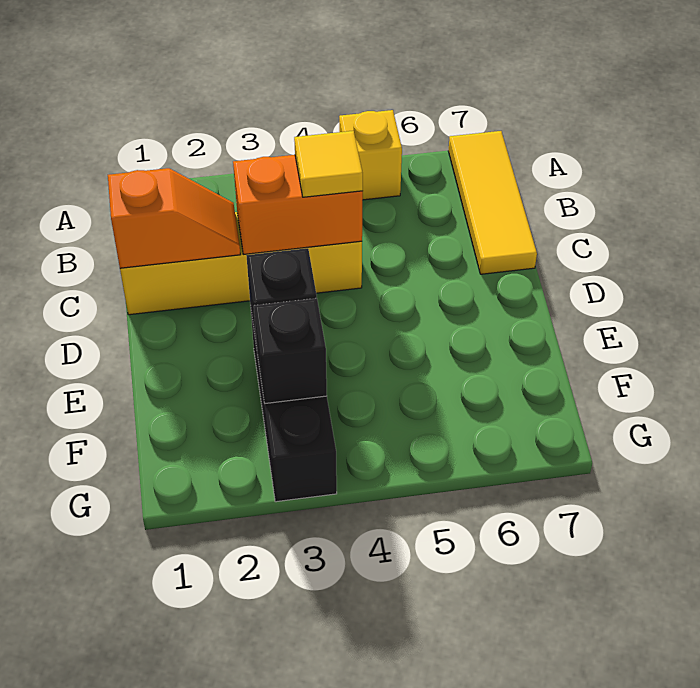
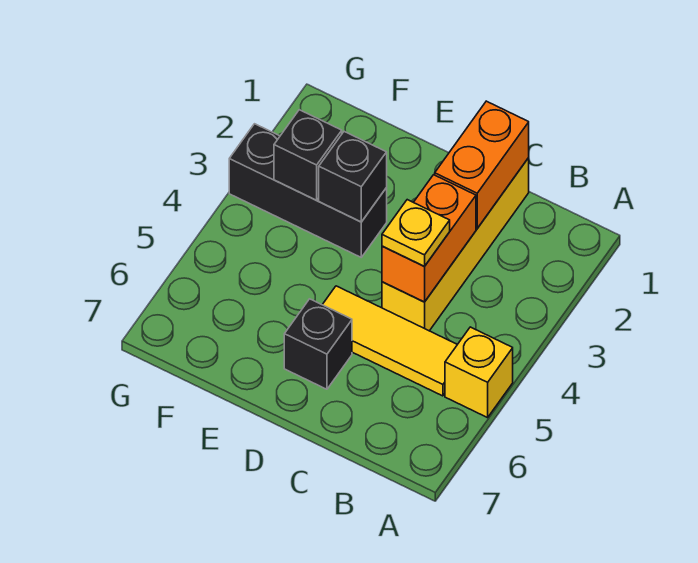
yellow tile A7:C7 level 1 -> yellow tile B5:D5 level 1
orange slope C1:C2 level 2 top 1 -> orange brick C1:C2 level 2
yellow tile C4 level 3 -> yellow plate C4 level 3
none -> black brick D6 level 1

